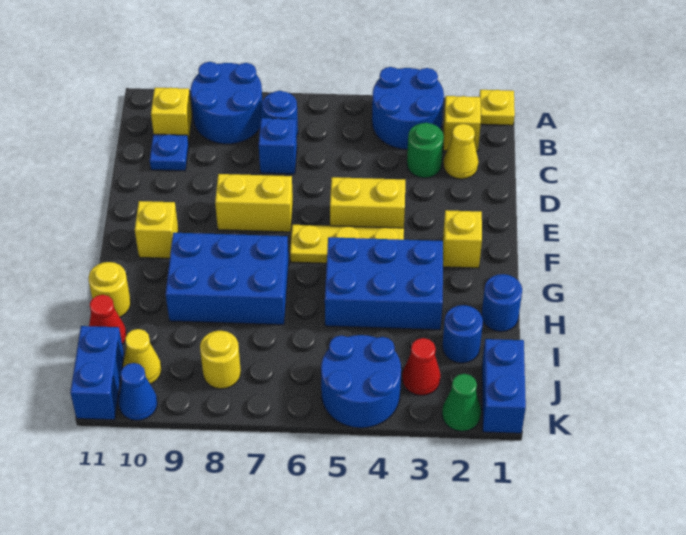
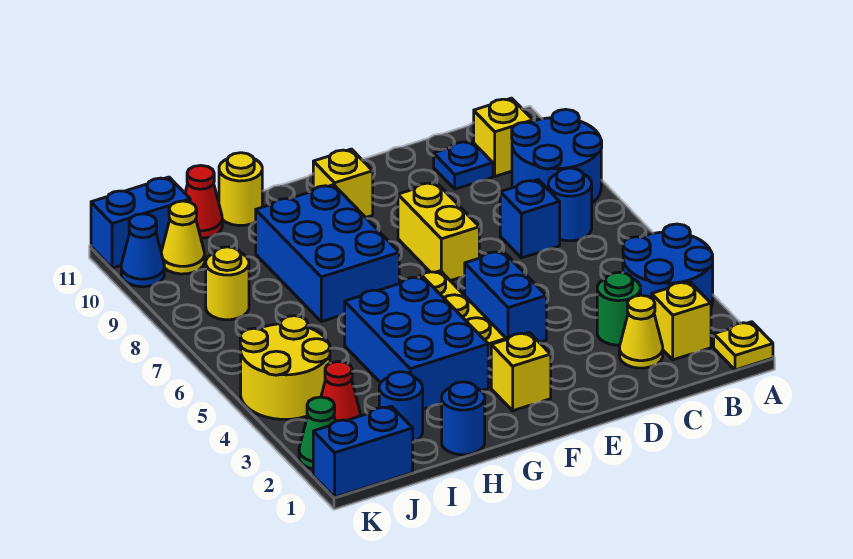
yellow brick E4:E5 level 1 -> blue brick E4:E5 level 1
blue round brick J4:K5 level 1 -> yellow round brick J4:K5 level 1

